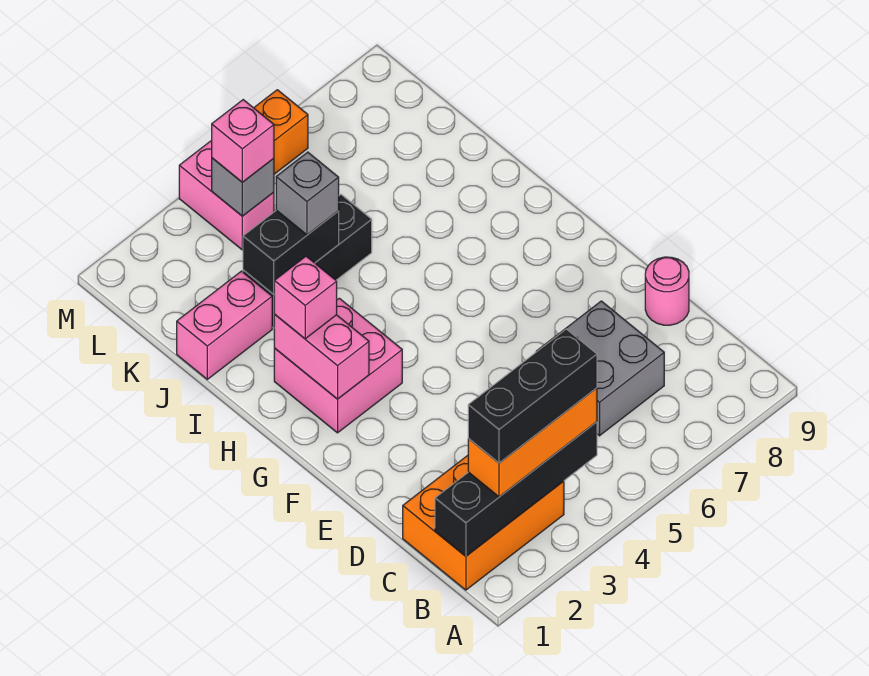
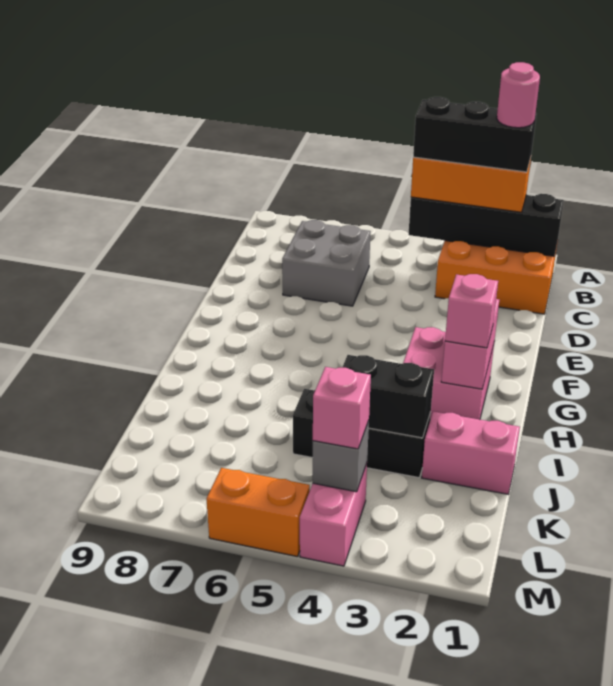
pink round brick D9 level 1 -> pink round brick B2 level 5
grey brick J4 level 3 -> none

